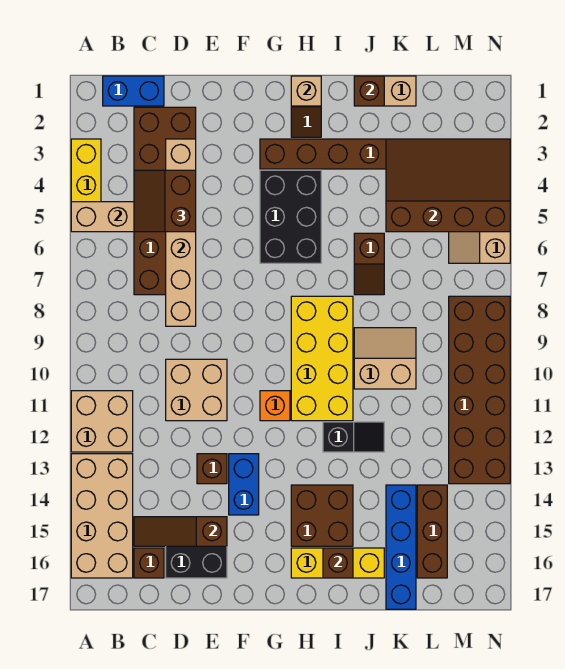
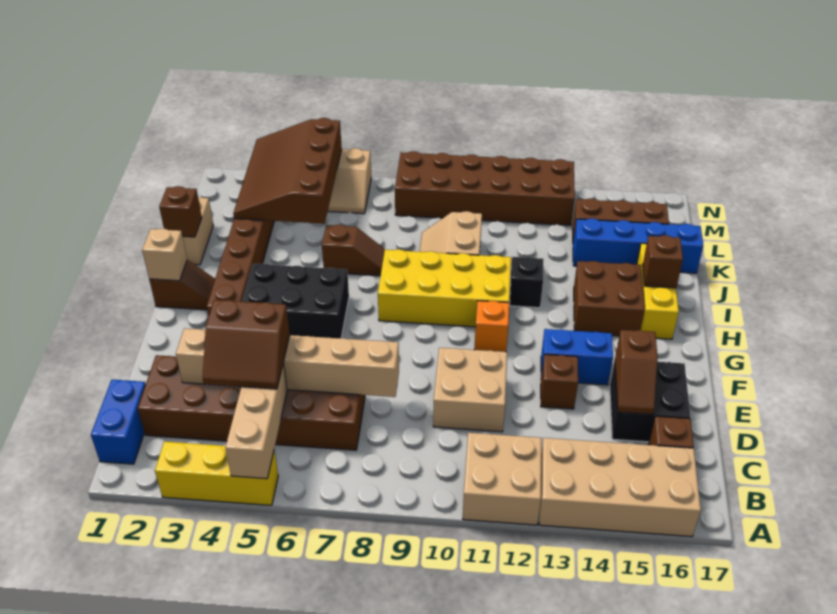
brown slope C15:E15 level 2 top E -> brown slope D15:E15 level 2 top E

